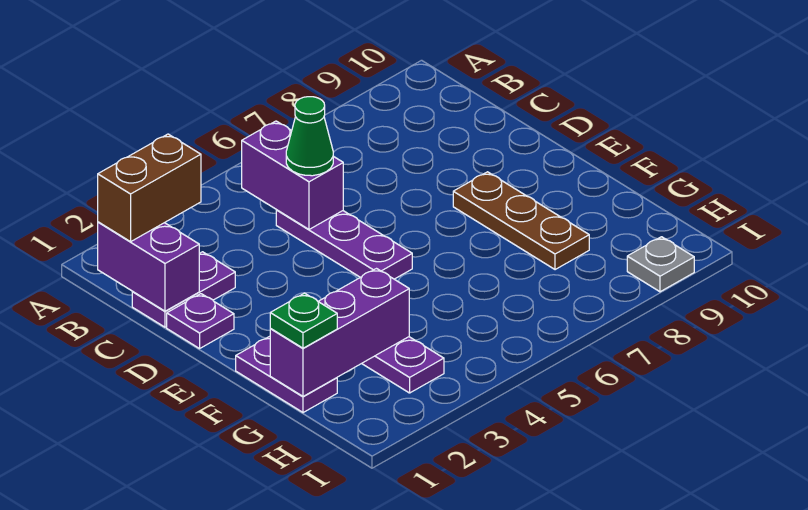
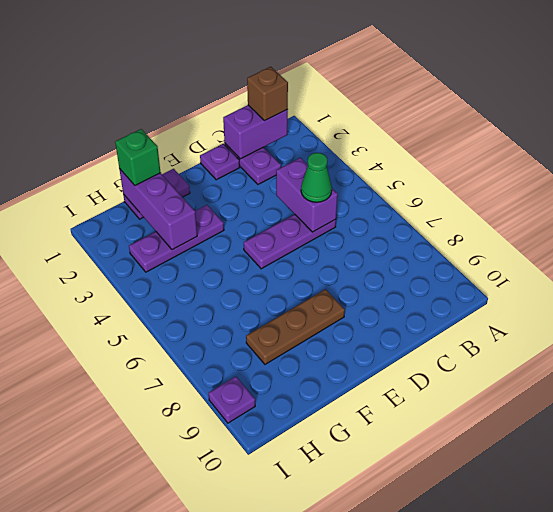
brown brick B1:B2 level 3 -> brown brick B1 level 3
purple brick B5:C5 level 2 -> purple brick C4:C5 level 2
green plate G1 level 3 -> green brick G1 level 3
grey plate I9 level 1 -> purple plate I9 level 1

